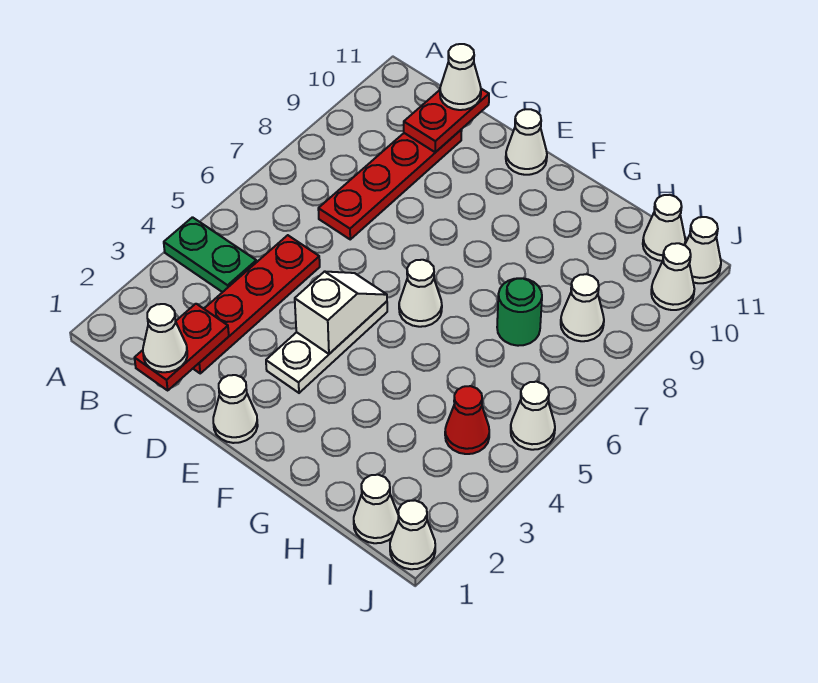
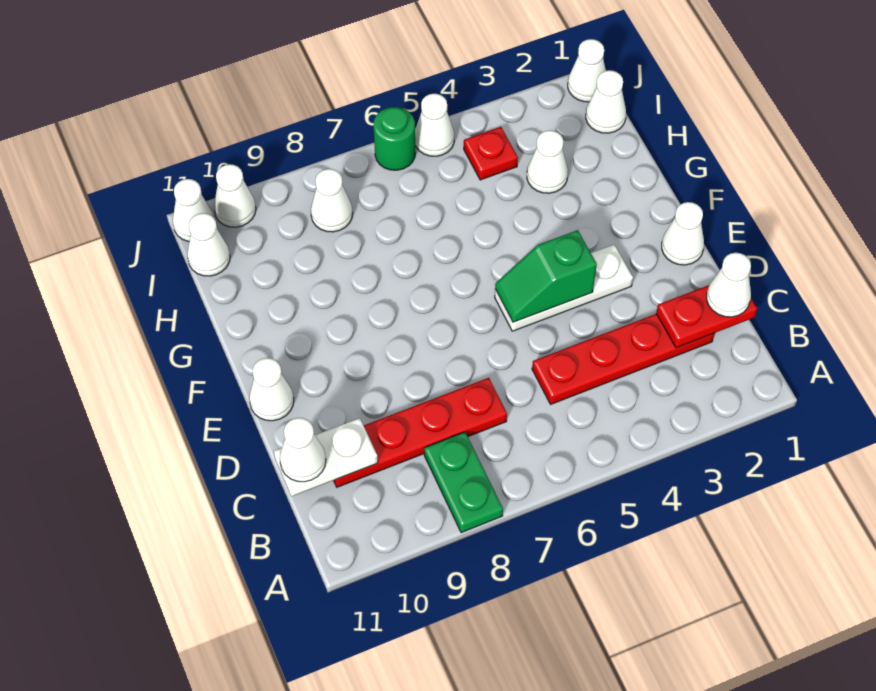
green plate A4:B4 level 1 -> green plate A8:B8 level 1
red plate C10:C11 level 2 -> white plate C10:C11 level 2
white slope E4:E5 level 2 top 4 -> green slope E4:E5 level 2 top 4
white cone F6 level 1 -> white cone H3 level 1
green round brick H7 level 1 -> green round brick J6 level 1
red cone I4 level 1 -> red plate I4 level 1

